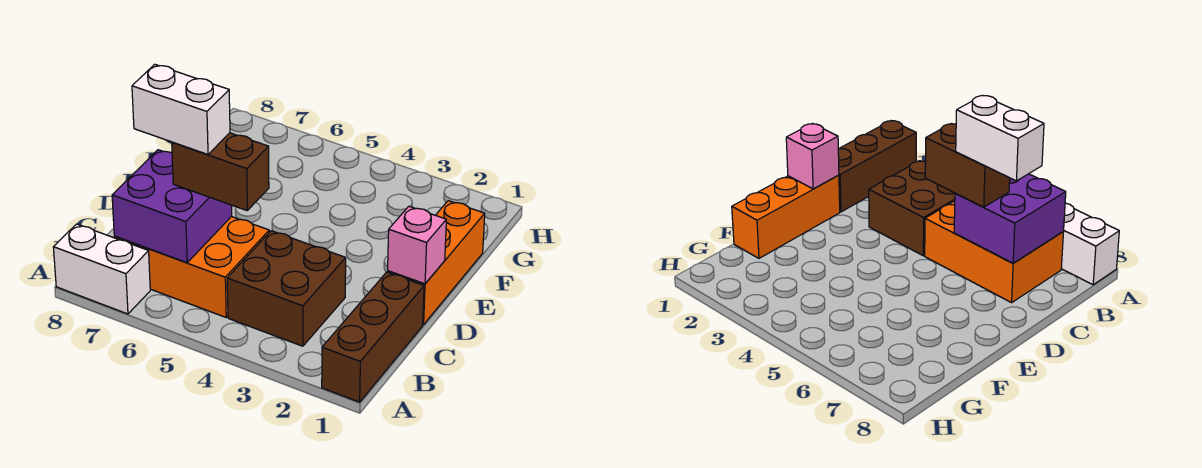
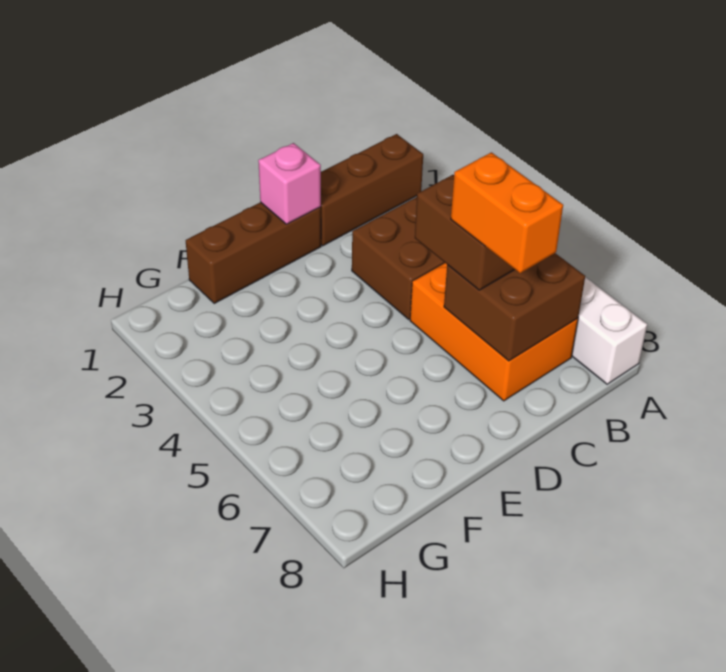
purple brick B6:C7 level 2 -> brown brick B6:C7 level 2
white brick C6:C7 level 4 -> orange brick C6:C7 level 4
orange brick D1:F1 level 1 -> brown brick D1:F1 level 1

